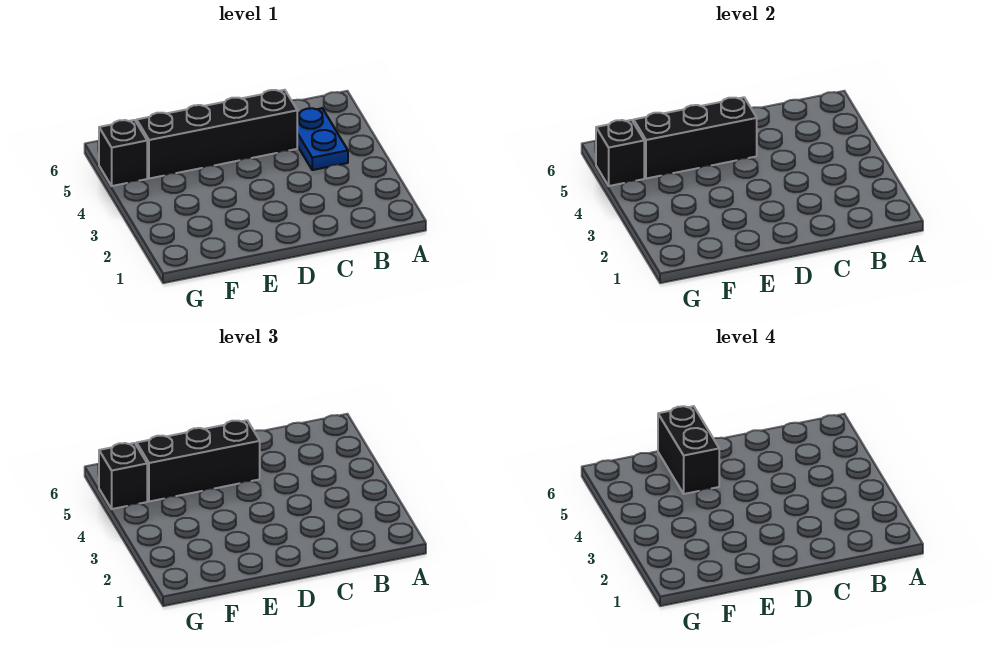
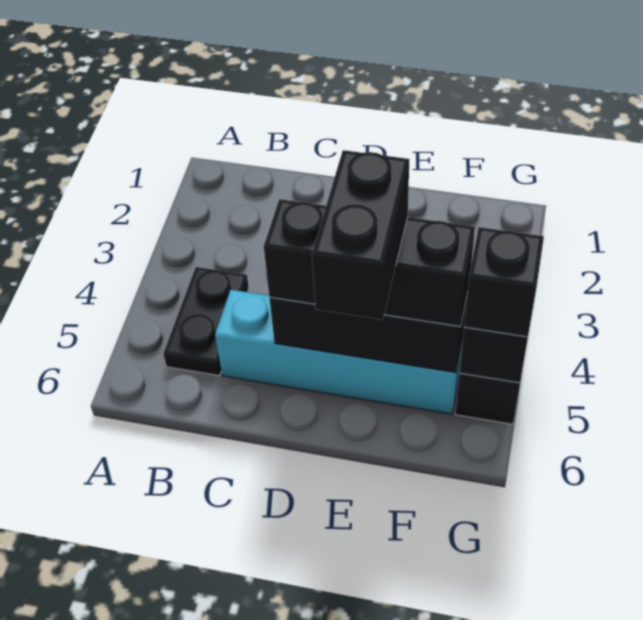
blue plate B4:B5 level 1 -> black plate B4:B5 level 1
black brick C5:F5 level 1 -> cyan brick C5:F5 level 1

